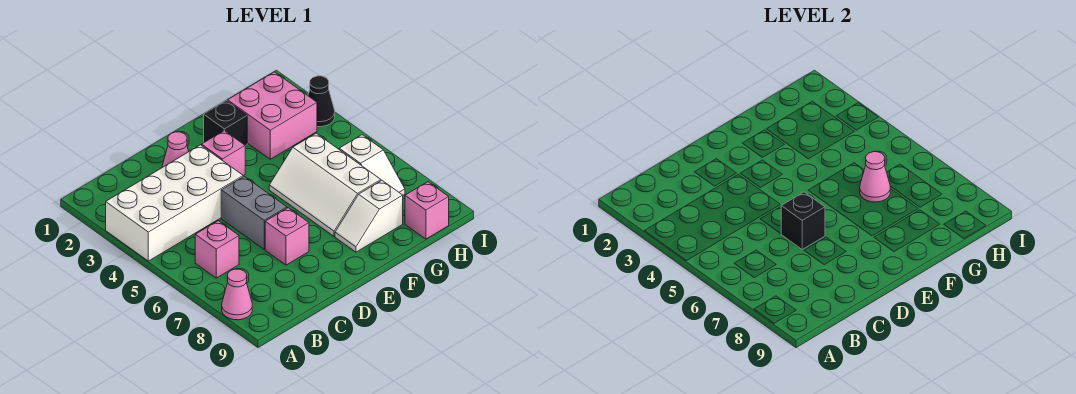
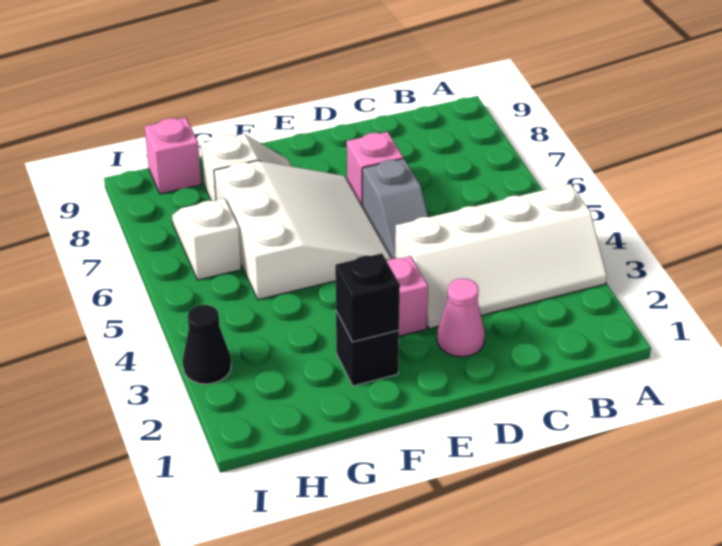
white brick A3:D4 level 1 -> white slope A3:D4 level 1 top 4
pink cone A8 level 1 -> none
pink brick B6 level 1 -> none
grey brick D5:D6 level 1 -> grey slope D5:D6 level 1 top 6
black brick D6 level 2 -> black brick F2 level 2
white slope F5:G7 level 1 top G -> white slope E5:G7 level 1 top G
pink brick G2:H3 level 1 -> none
pink cone G6 level 2 -> none

